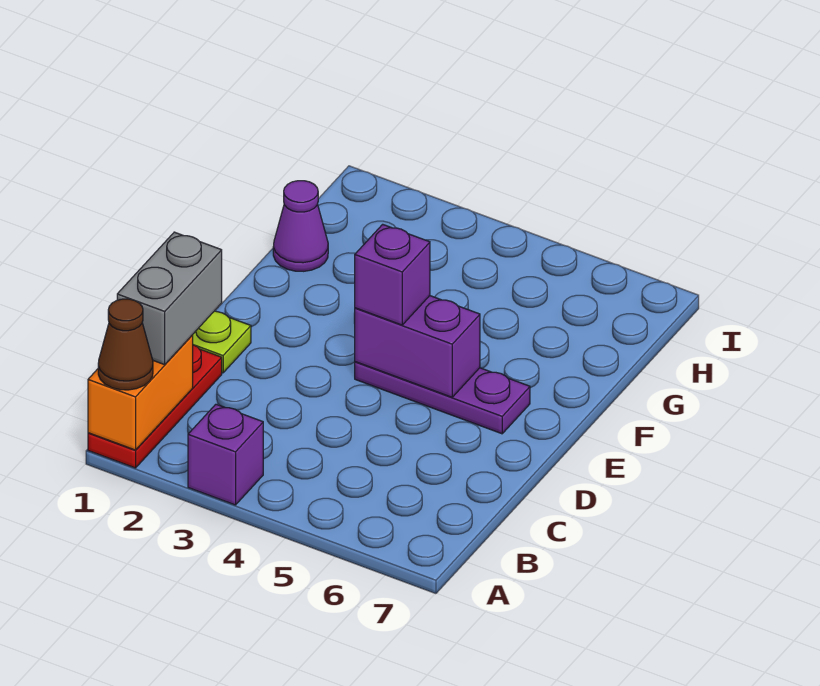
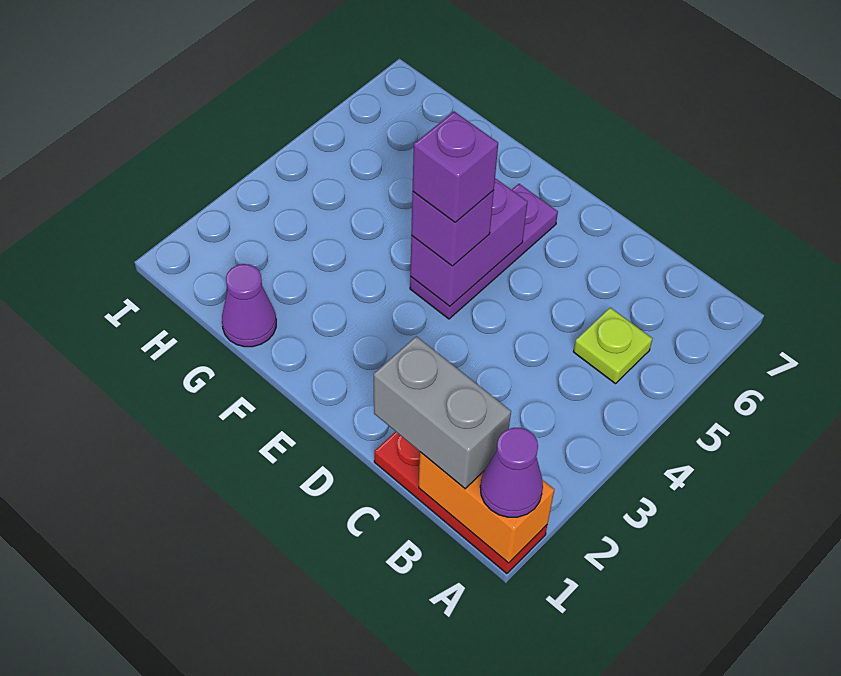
brown cone A1 level 3 -> purple cone A1 level 3
purple brick A3 level 1 -> purple brick E4 level 4
lime plate D1 level 1 -> lime plate B5 level 1

